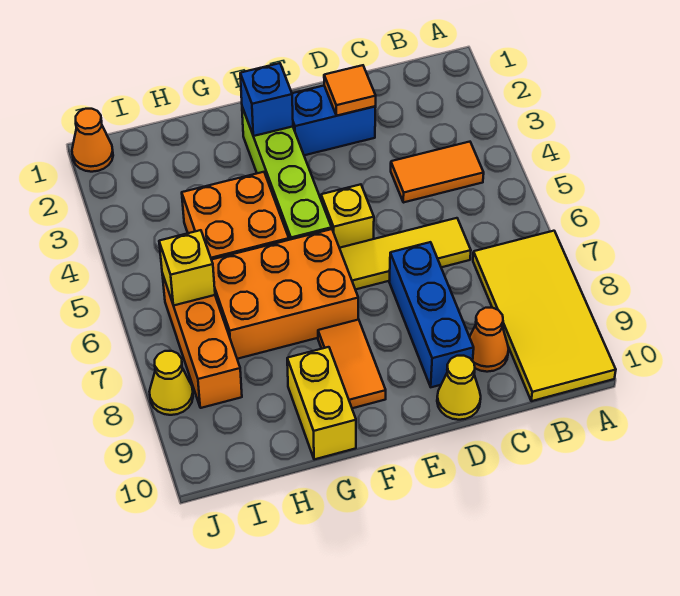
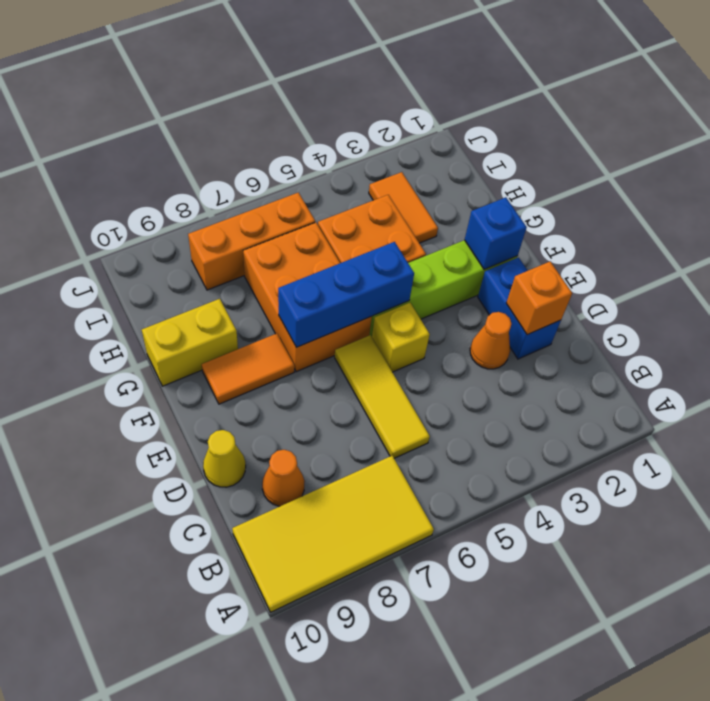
orange tile B4:C4 level 1 -> orange tile H3:I3 level 1
orange tile D2 level 2 -> orange brick D2 level 2
blue brick D7:D9 level 1 -> blue brick F5:F7 level 2
yellow brick I6 level 2 -> none
orange cone J1 level 1 -> orange cone D3 level 1
yellow cone J8 level 1 -> none

